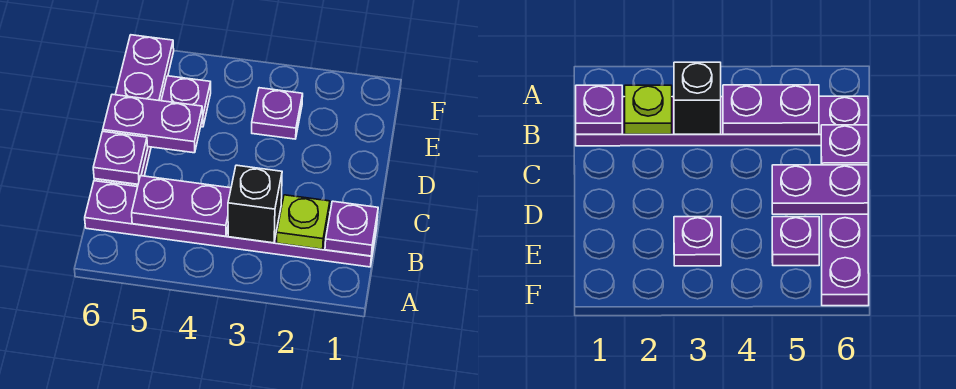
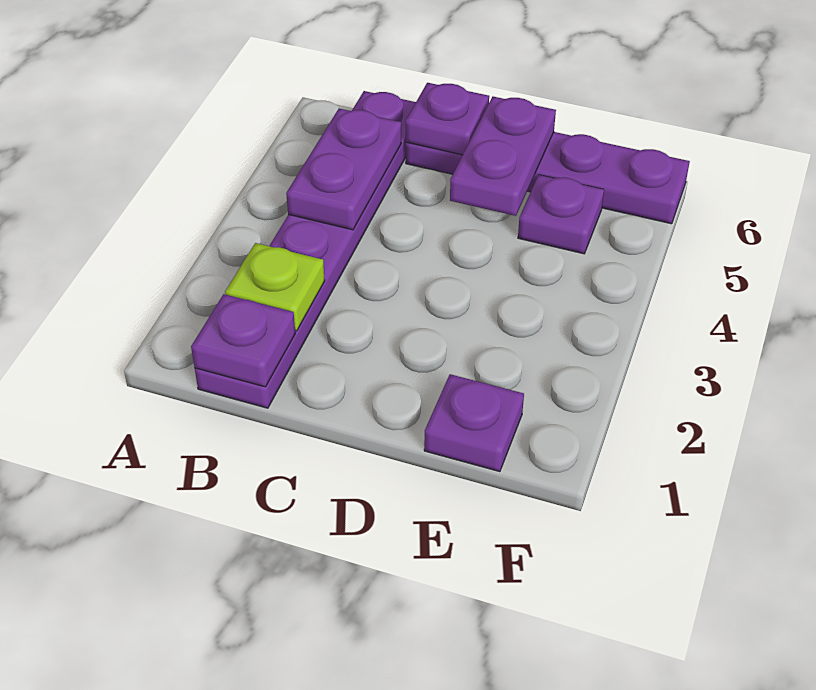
black brick B3 level 2 -> none
purple plate E3 level 1 -> purple plate E1 level 1

